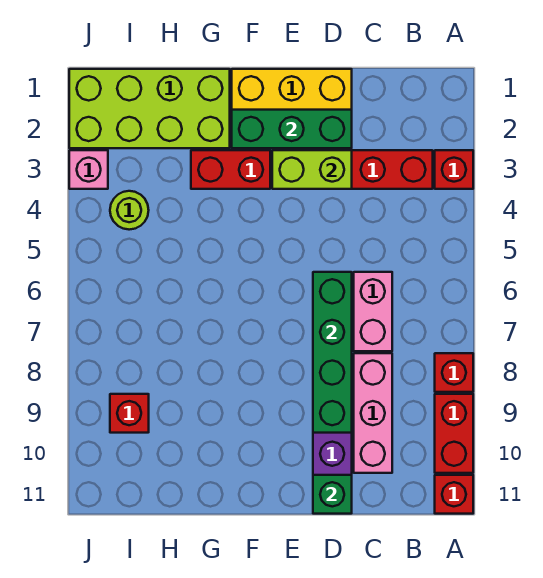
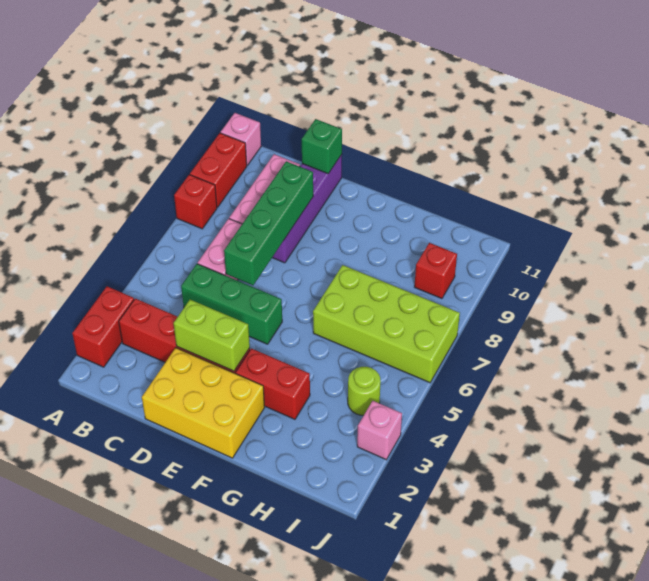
red brick A3 level 1 -> red brick A2:A3 level 1
red brick A11 level 1 -> pink brick A11 level 1
green brick D2:F2 level 2 -> green brick C5:E5 level 1
lime brick G1:J2 level 1 -> lime brick G6:J7 level 1

